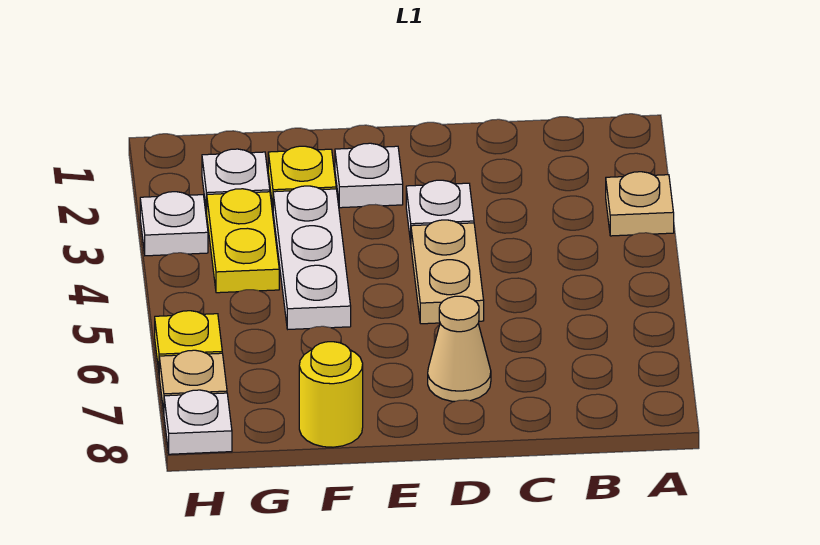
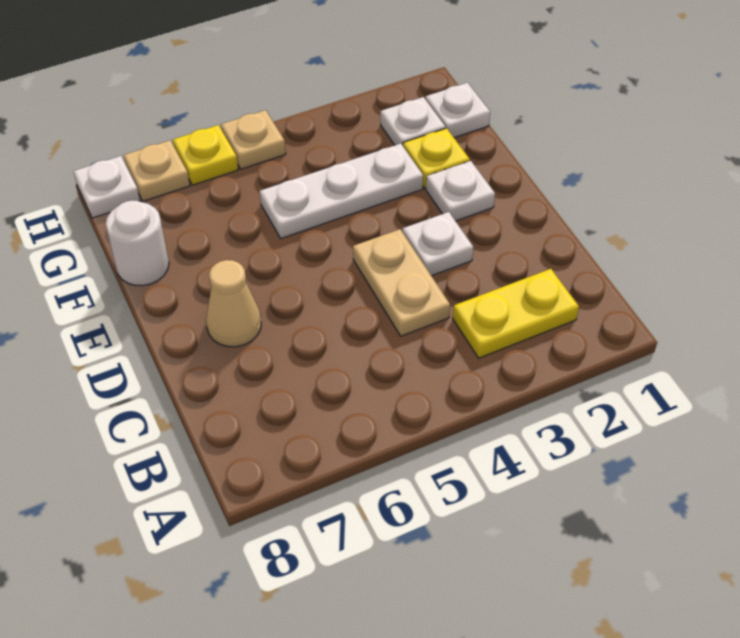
tan plate A3 level 1 -> tan plate H5 level 1
tan plate D4:D5 level 1 -> tan plate C4:D4 level 1
yellow round brick F8 level 1 -> white round brick F8 level 1
yellow plate G3:G4 level 1 -> yellow plate B2:B3 level 1
white plate H3 level 1 -> white plate G1 level 1

